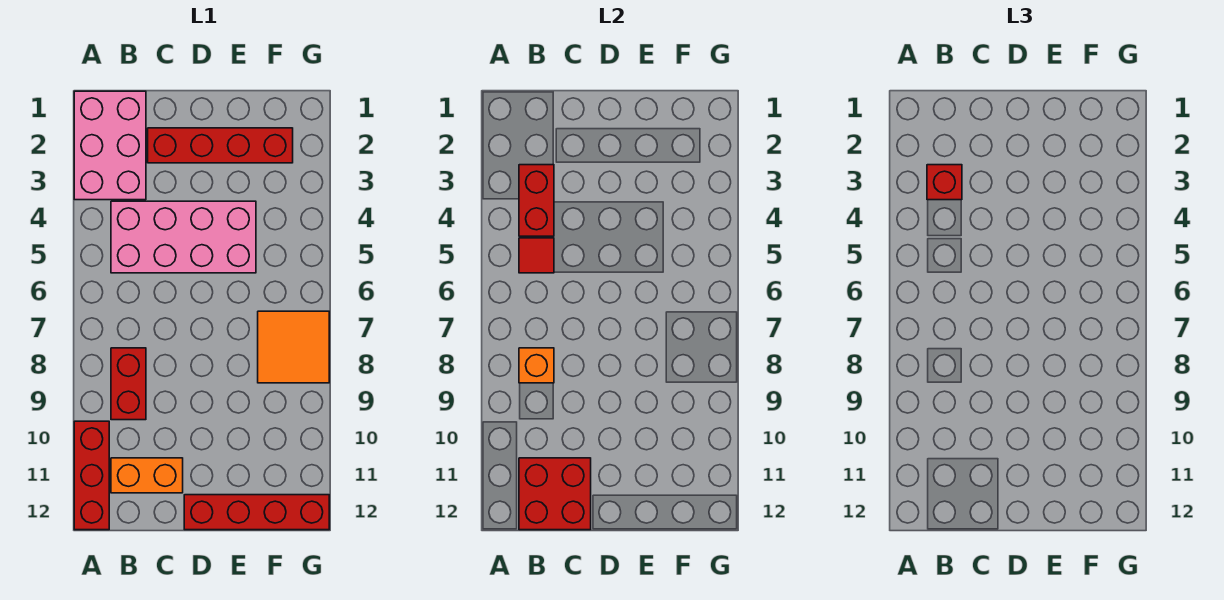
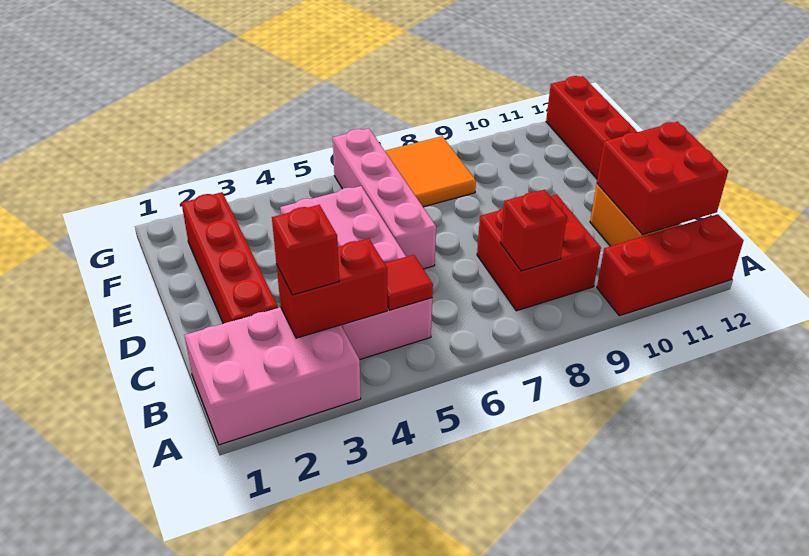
red brick B8:B9 level 1 -> red brick B8:C9 level 1
orange brick B8 level 2 -> red brick B8 level 2
none -> pink brick D6:G6 level 1

